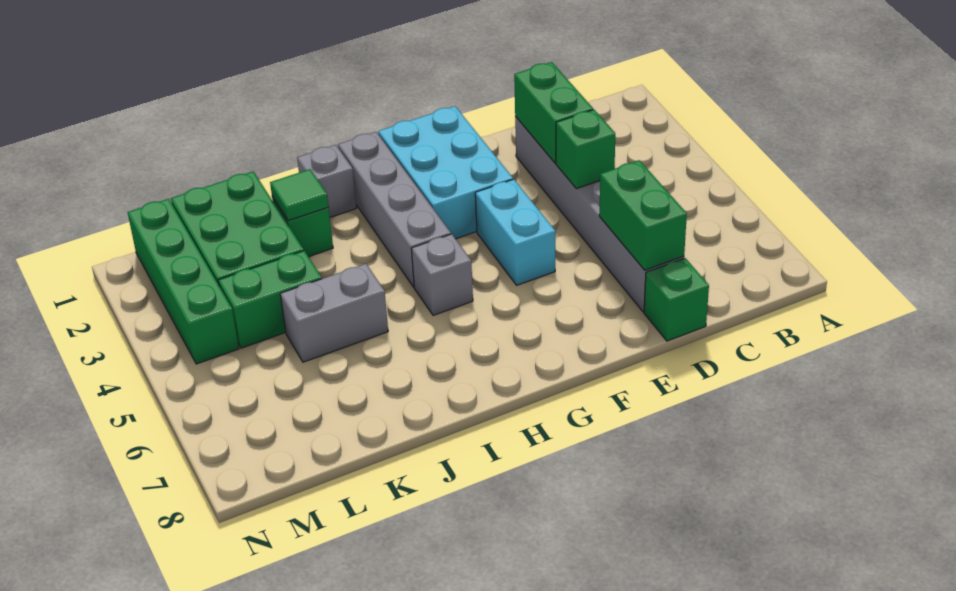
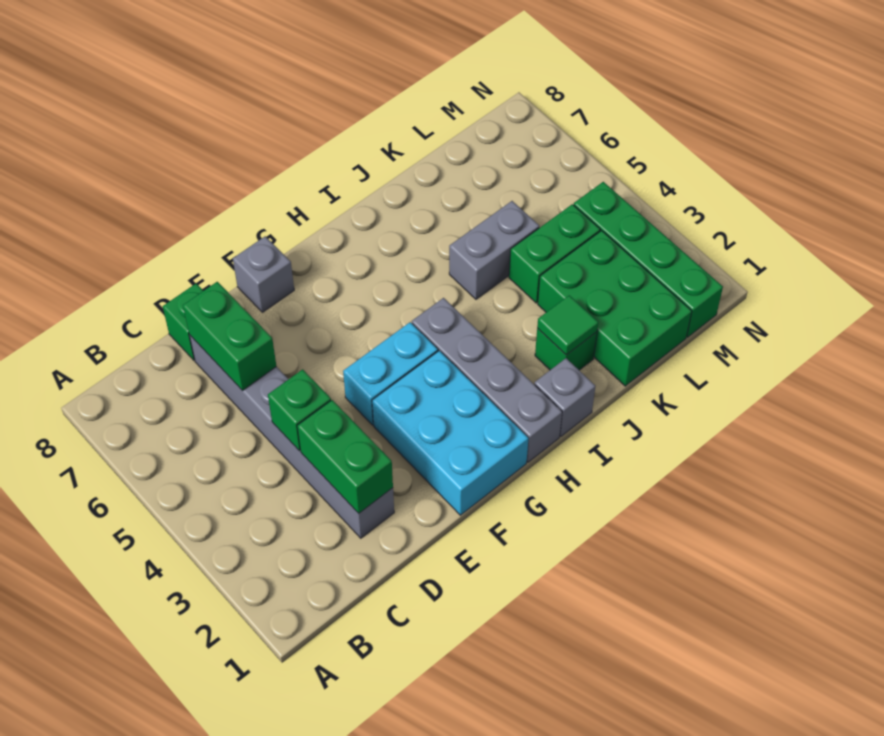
cyan brick F4:F5 level 1 -> cyan brick F4:G4 level 1
grey brick H5 level 1 -> grey brick F8 level 1

